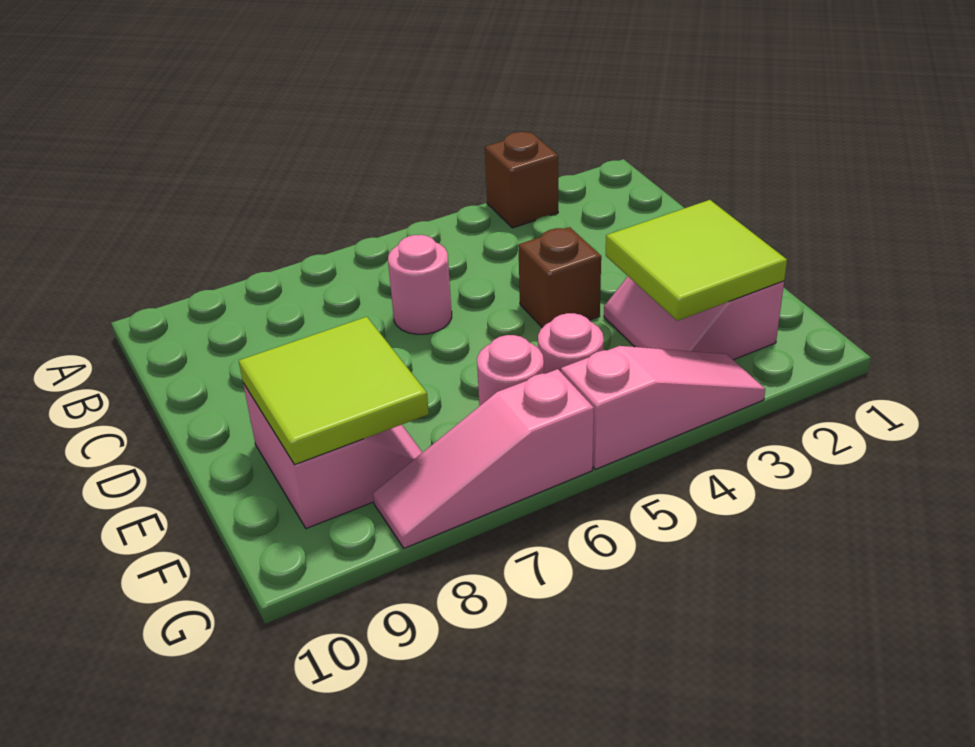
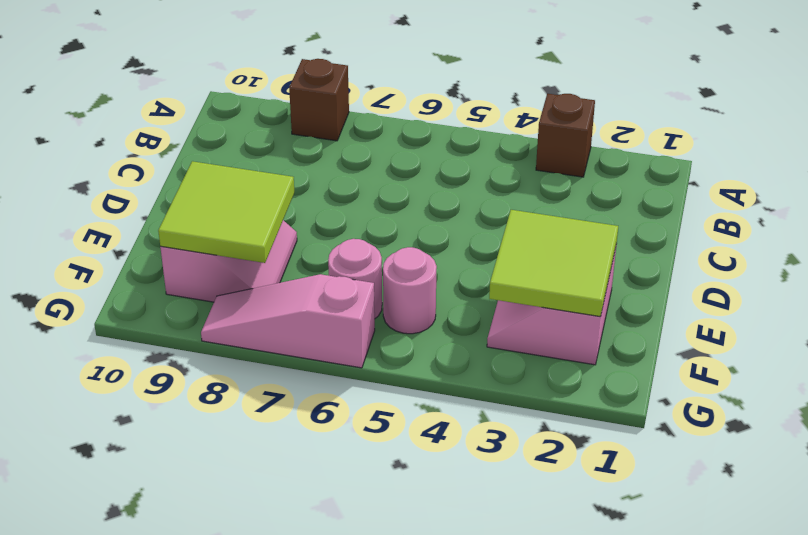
pink round brick C6 level 1 -> none
brown brick D4 level 1 -> brown brick A8 level 1
pink slope G3:G5 level 1 top 5 -> none

